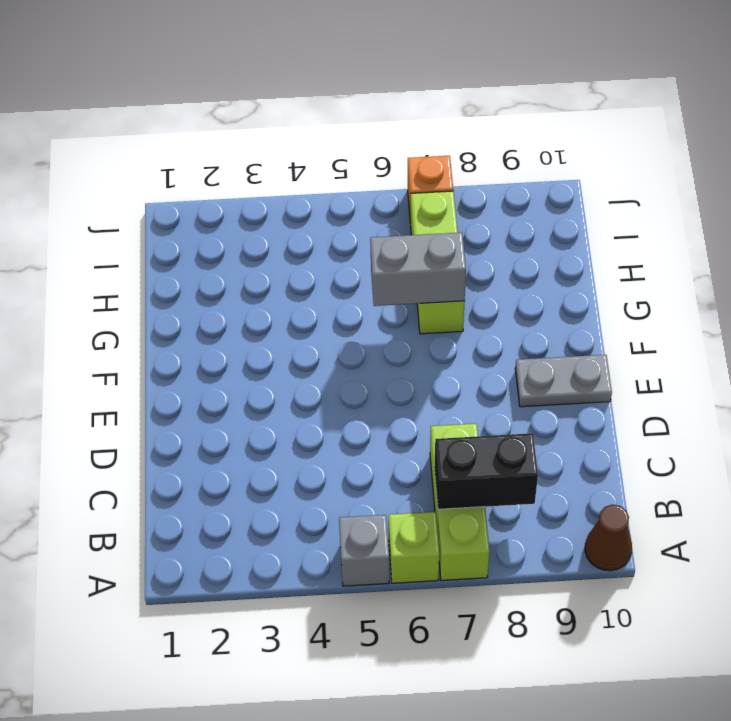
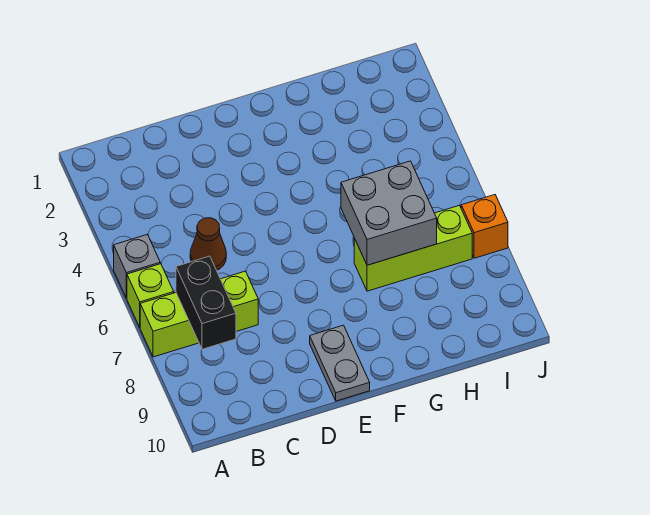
brown cone A10 level 1 -> brown cone C5 level 1
grey brick G6:G7 level 2 -> grey brick G6:H7 level 2

